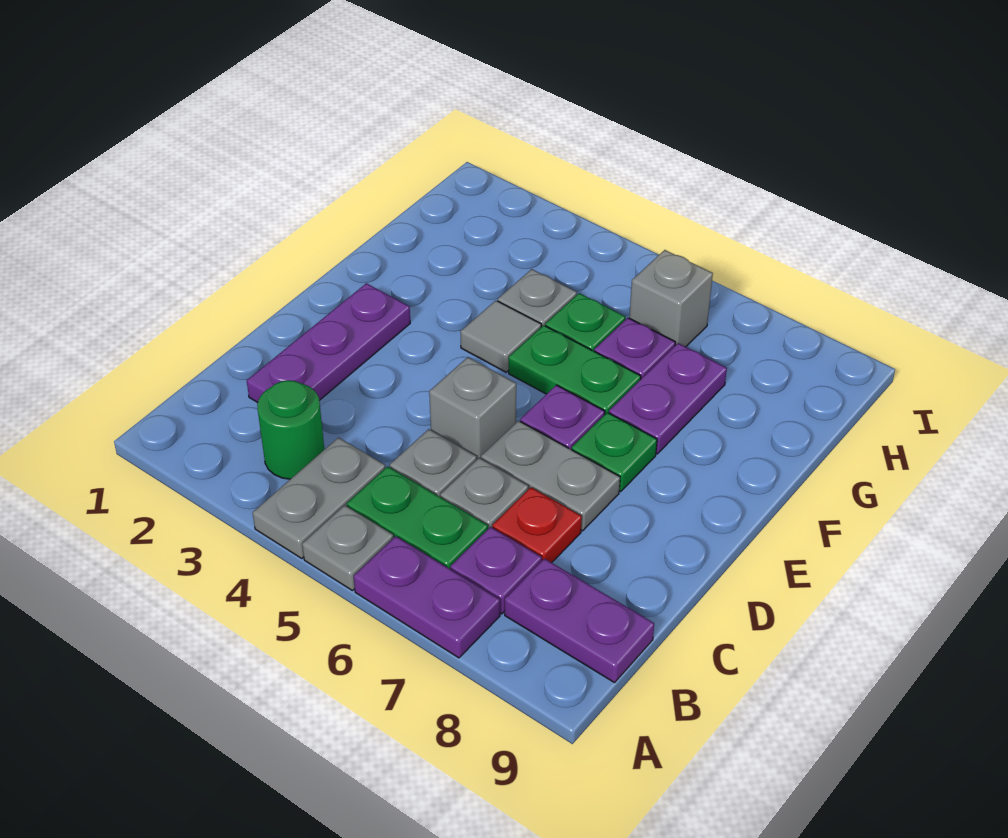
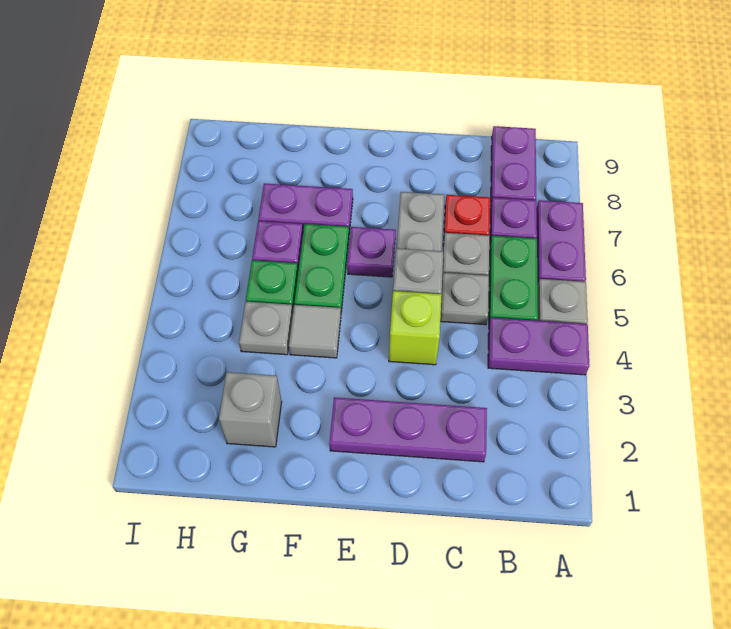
grey plate A4:B4 level 1 -> purple plate A4:B4 level 1
green round brick B3 level 1 -> none
none -> lime brick D4 level 1
green plate E7 level 1 -> none
grey brick H6 level 1 -> grey brick G2 level 1

